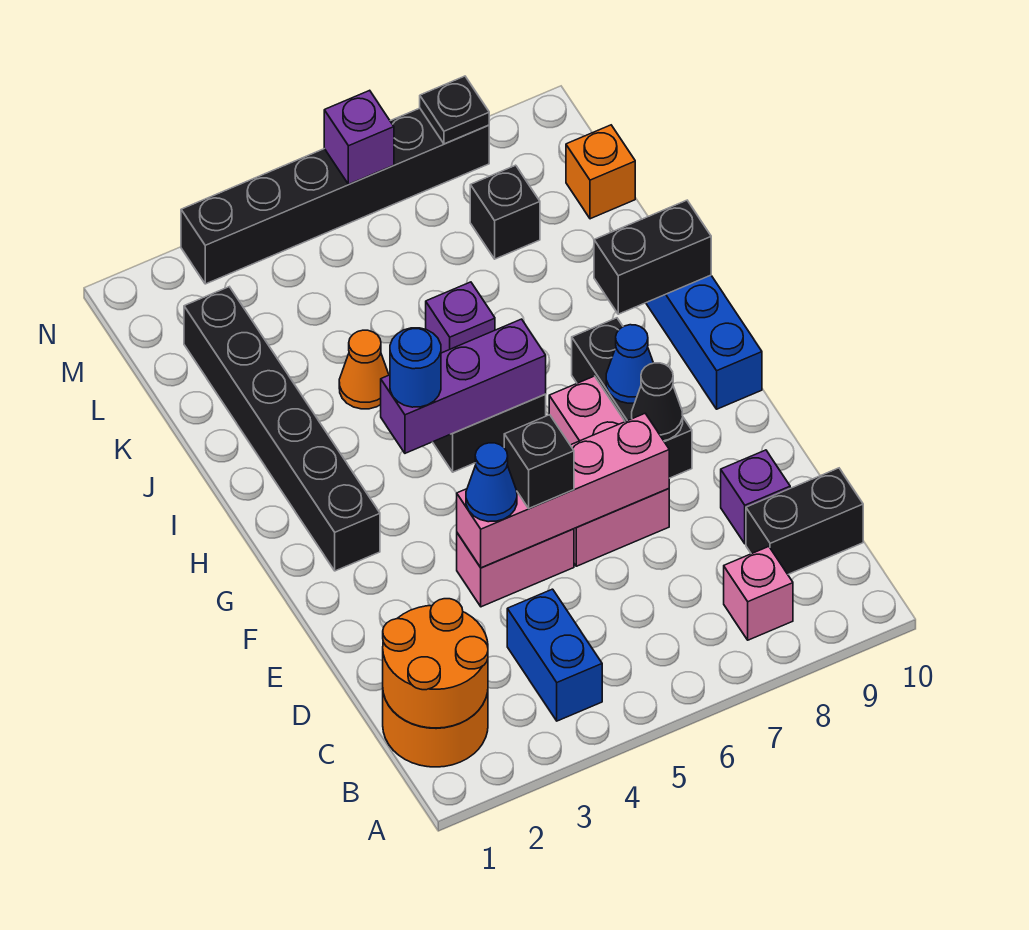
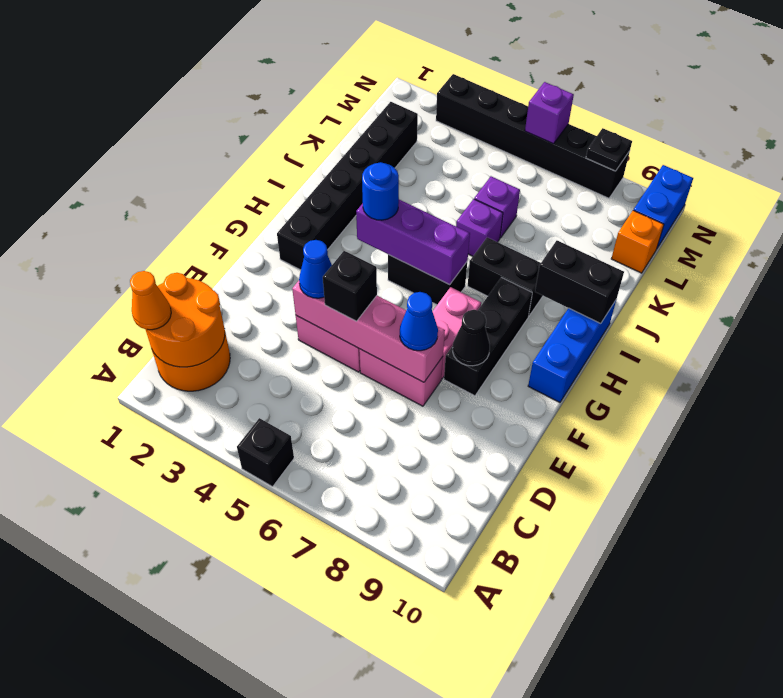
blue brick B4:C4 level 1 -> blue brick M10:N10 level 1
pink brick B8 level 1 -> none
black brick C9:C10 level 1 -> black brick I7:I8 level 1
purple brick D9 level 1 -> purple brick K6 level 1
blue cone G8 level 2 -> blue cone E7 level 3
orange cone J4 level 1 -> orange cone B1 level 3
black brick L8 level 1 -> black brick A5 level 1

